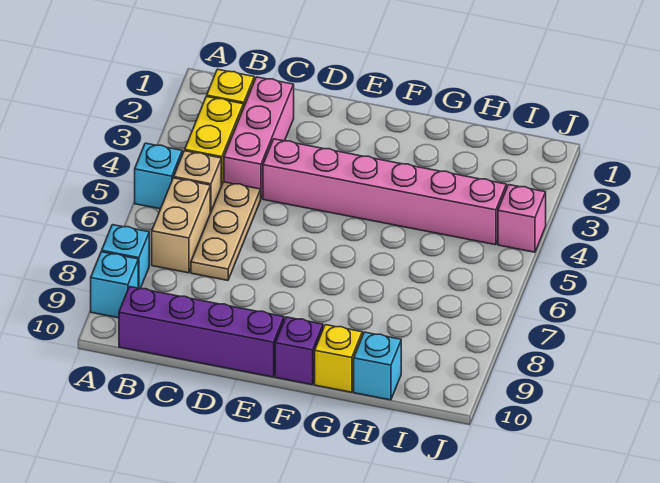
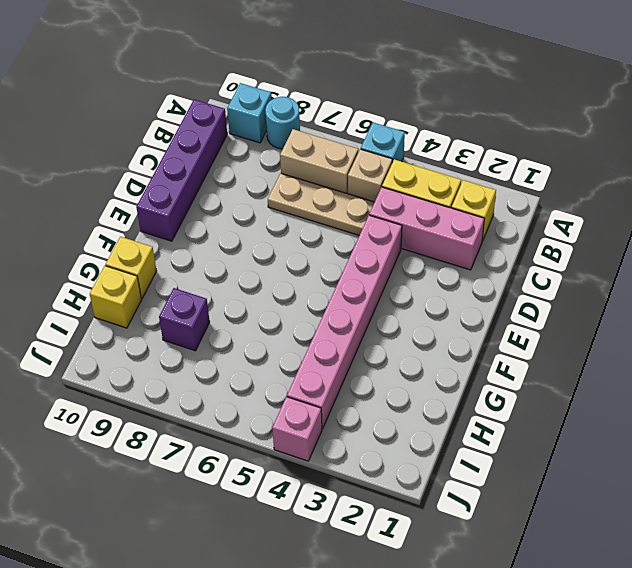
cyan brick A8 level 1 -> cyan round brick A8 level 1
purple brick F10 level 1 -> purple brick H8 level 1
cyan brick H10 level 1 -> yellow brick H10 level 1

